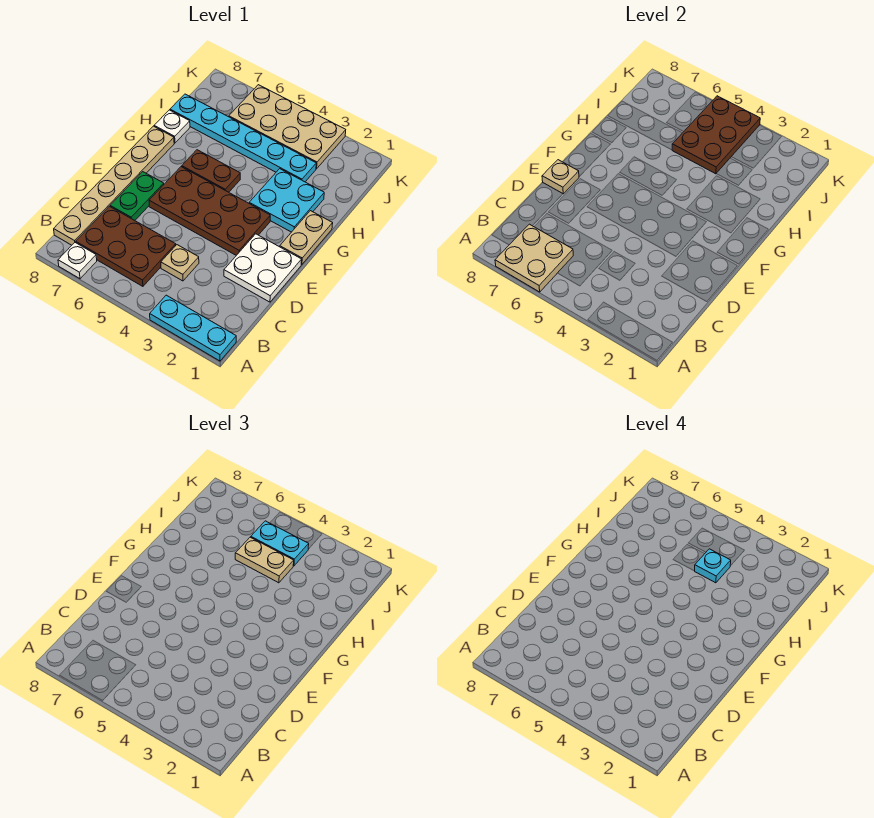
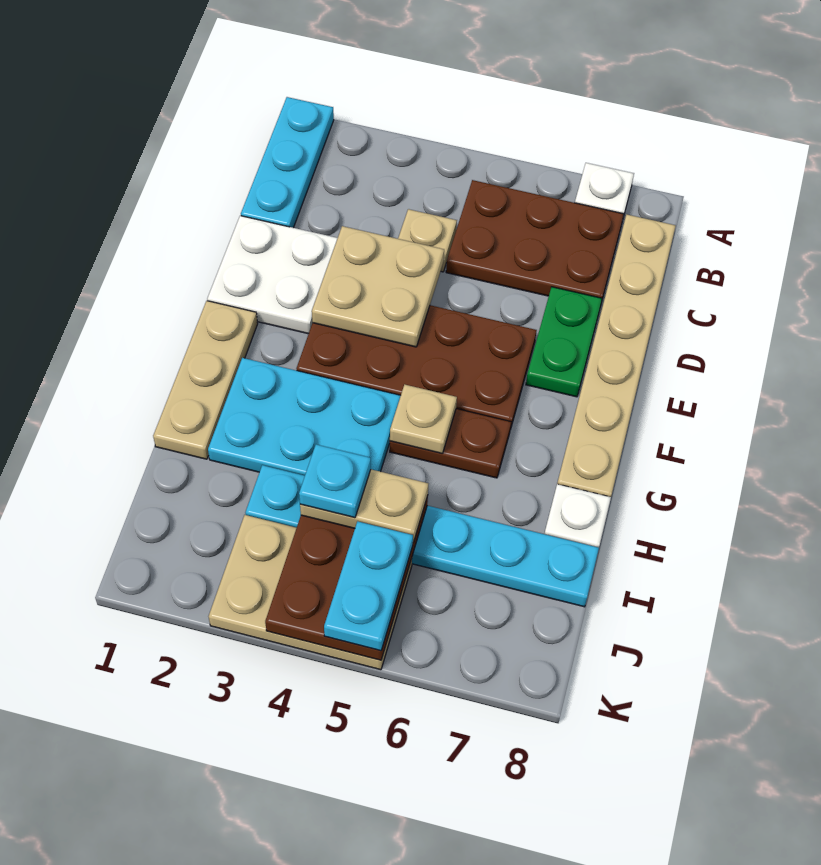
cyan plate A1:A3 level 1 -> cyan plate A1:C1 level 1
tan plate A6:B7 level 2 -> tan plate D3:E4 level 2
tan plate E8 level 2 -> tan plate G5 level 2
tan plate F1:G1 level 1 -> tan plate F1:H1 level 1
cyan plate G2:H3 level 1 -> cyan plate G2:H4 level 1
tan plate J3:K6 level 1 -> tan plate J3:K5 level 1
cyan plate J4:J5 level 3 -> cyan plate J5:K5 level 3

